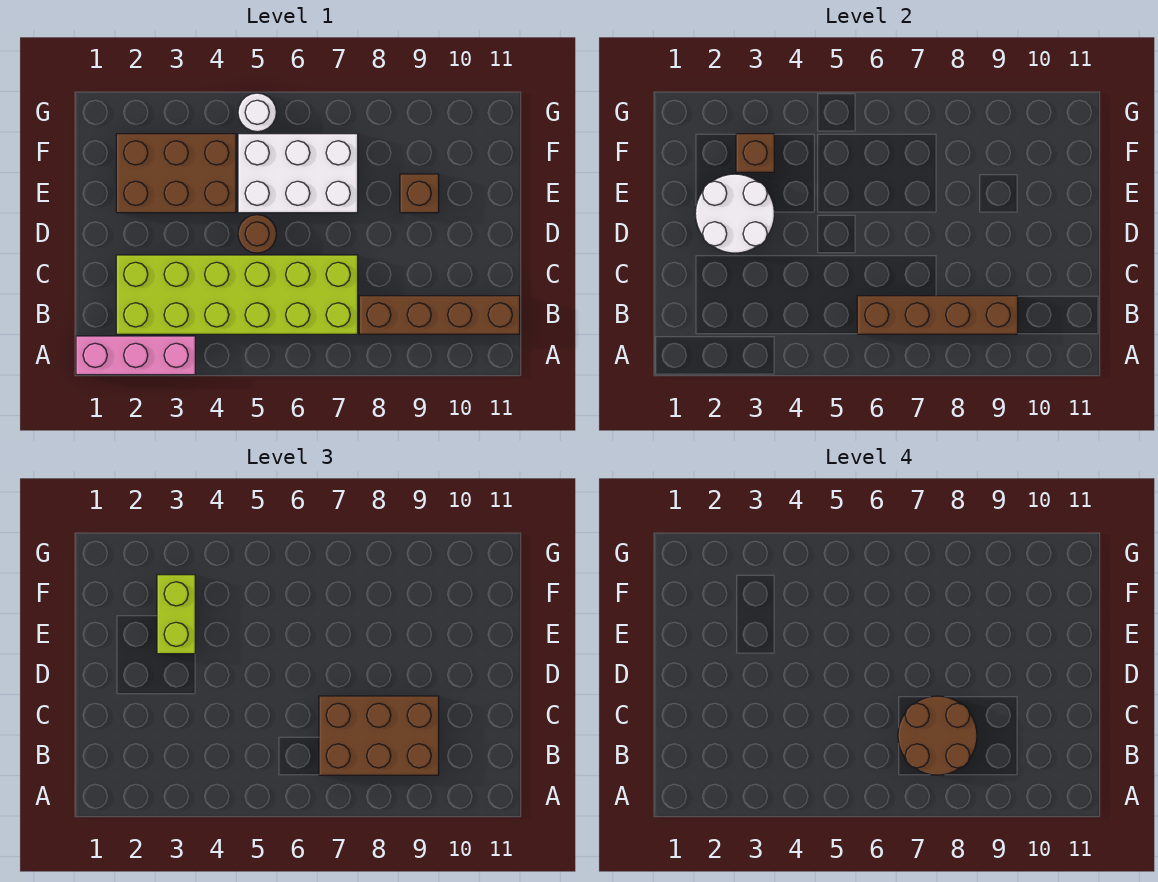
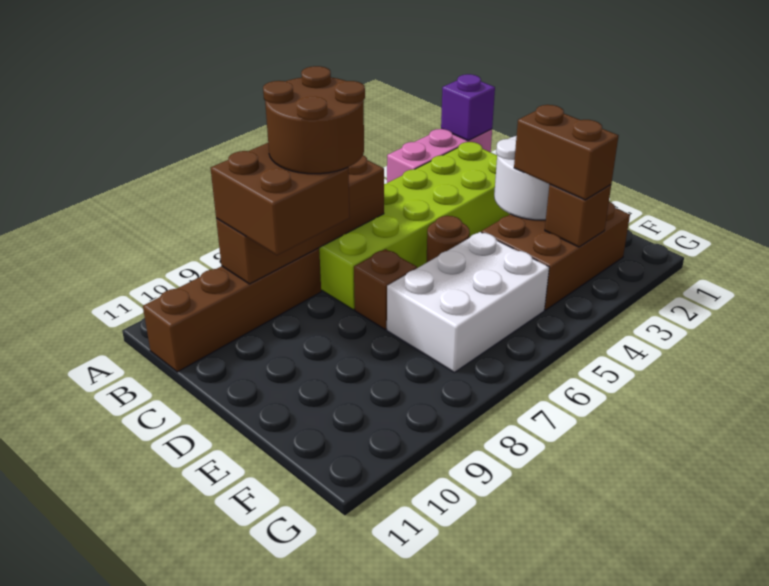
none -> purple brick A1 level 2
brown brick B7:C9 level 3 -> brown brick B8:C9 level 3
lime brick E3:F3 level 3 -> brown brick E3:F3 level 3
brown brick E9 level 1 -> brown brick D7 level 1
white round brick G5 level 1 -> none

